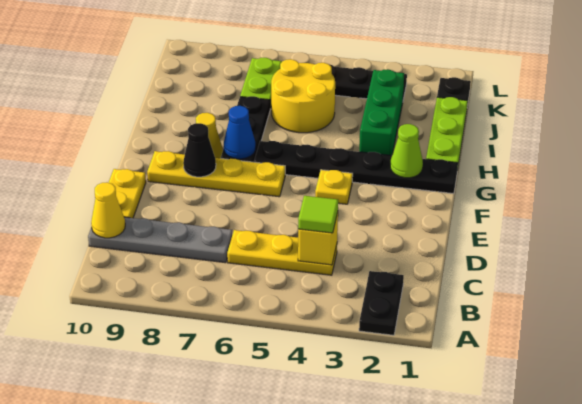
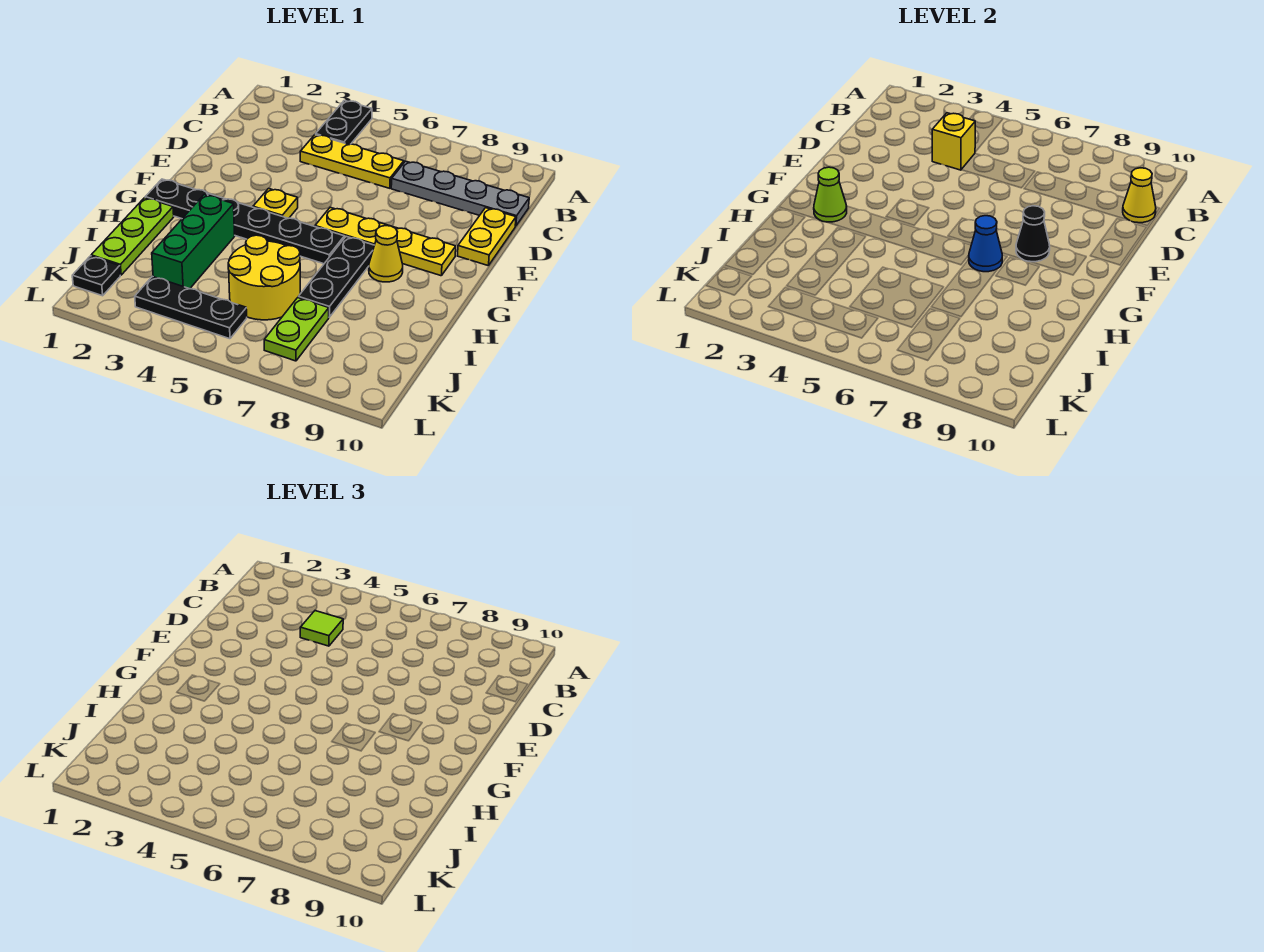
black plate A2:B2 level 1 -> black plate A4:B4 level 1

